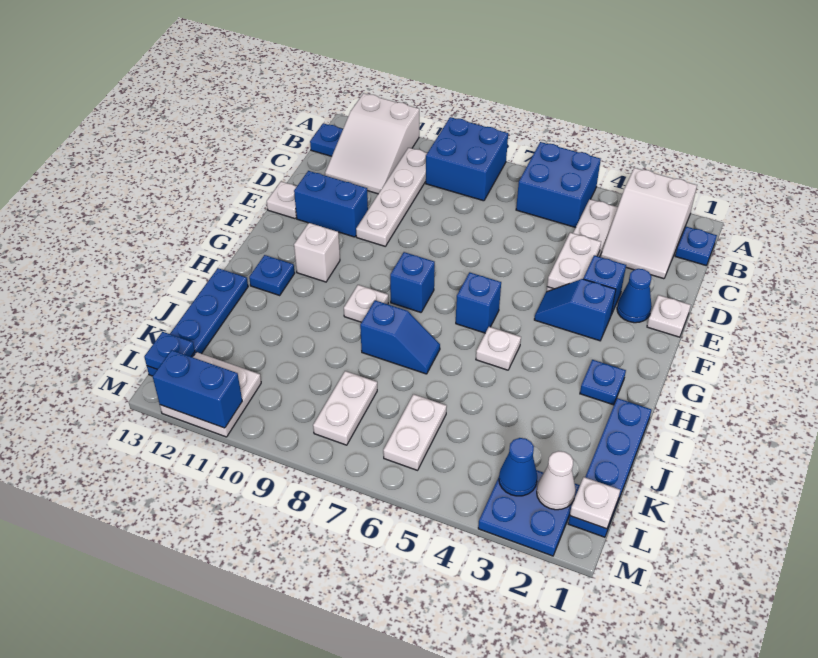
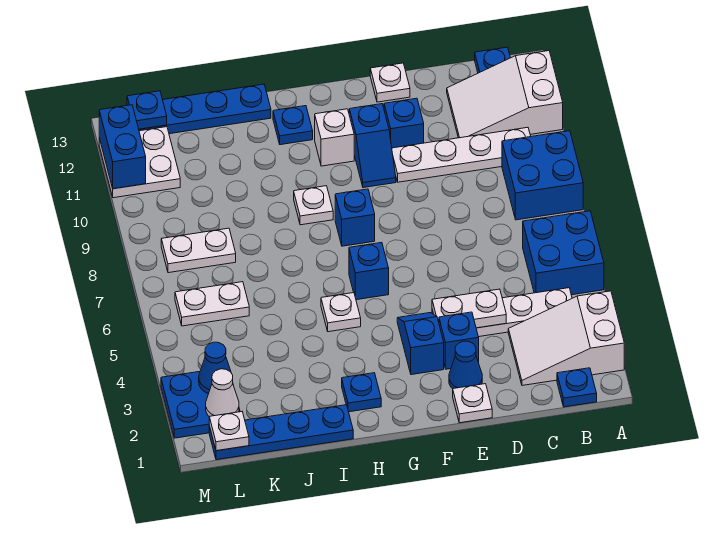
blue brick E11:E12 level 1 -> blue brick E11 level 1
blue slope I7:I8 level 1 top 8 -> blue slope F10:F11 level 1 top 11

